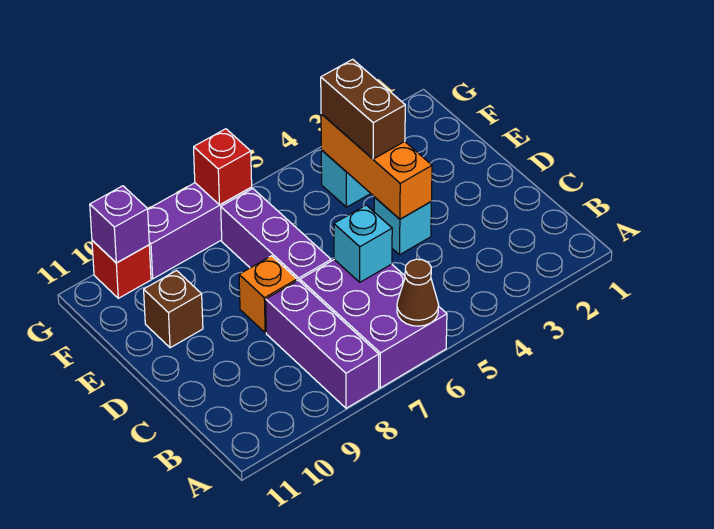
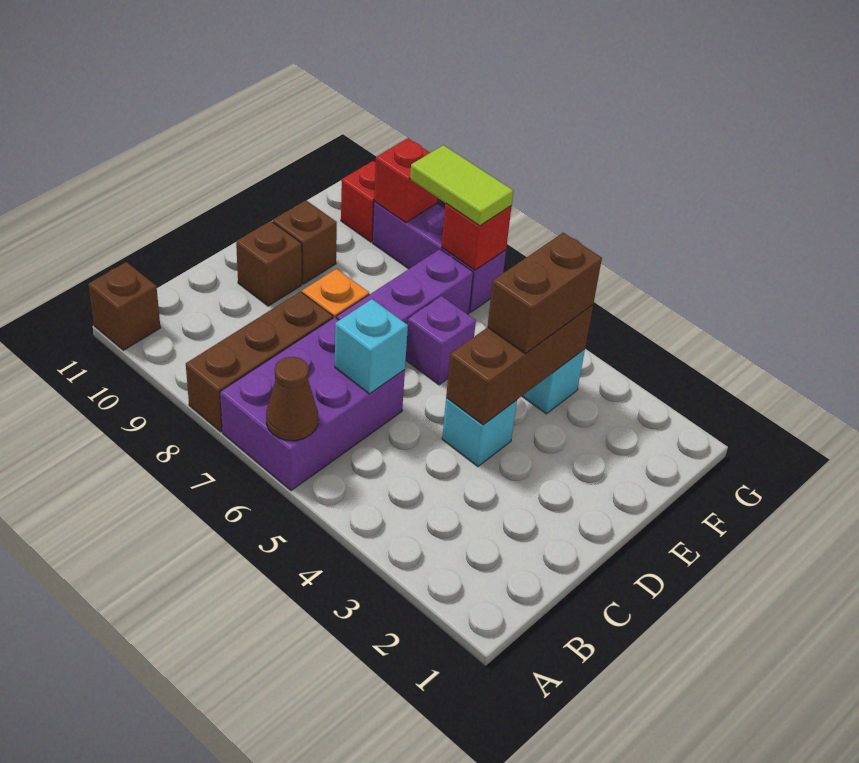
purple brick A8:C8 level 1 -> brown brick A8:C8 level 1
none -> brown brick A11 level 1
orange brick D4:F4 level 2 -> brown brick D4:F4 level 2
none -> brown brick D10 level 1
none -> lime tile G7:G8 level 3
none -> red brick G9 level 2
purple brick G10 level 2 -> purple brick E6 level 1

